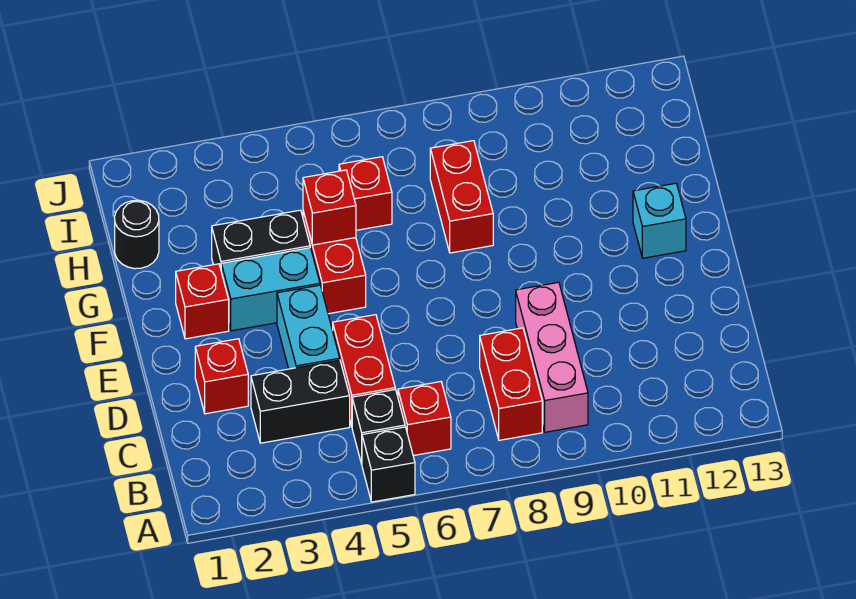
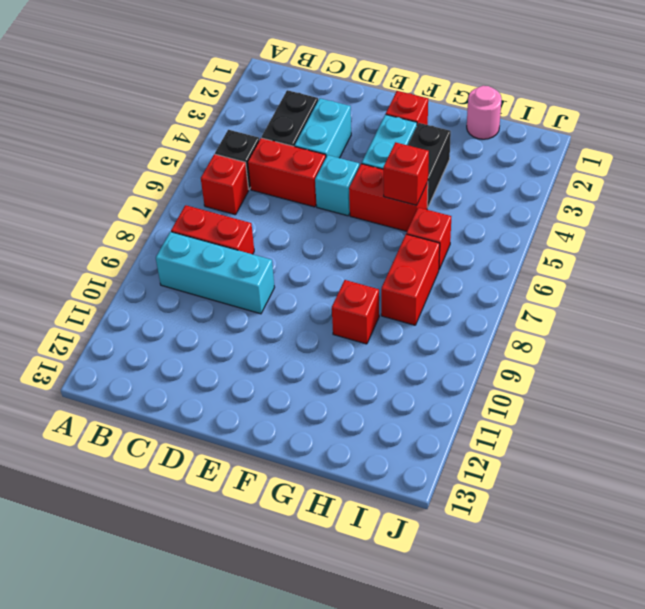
black brick A5 level 1 -> none
pink brick B9:D9 level 1 -> cyan brick B9:D9 level 1
red brick D2 level 1 -> red brick G9 level 1
cyan brick D4:E4 level 1 -> cyan brick D3:D4 level 1
cyan brick F12 level 1 -> cyan brick E5 level 1
red brick G8:H8 level 1 -> red brick H7:H8 level 1
black round brick H1 level 1 -> pink round brick H1 level 1

